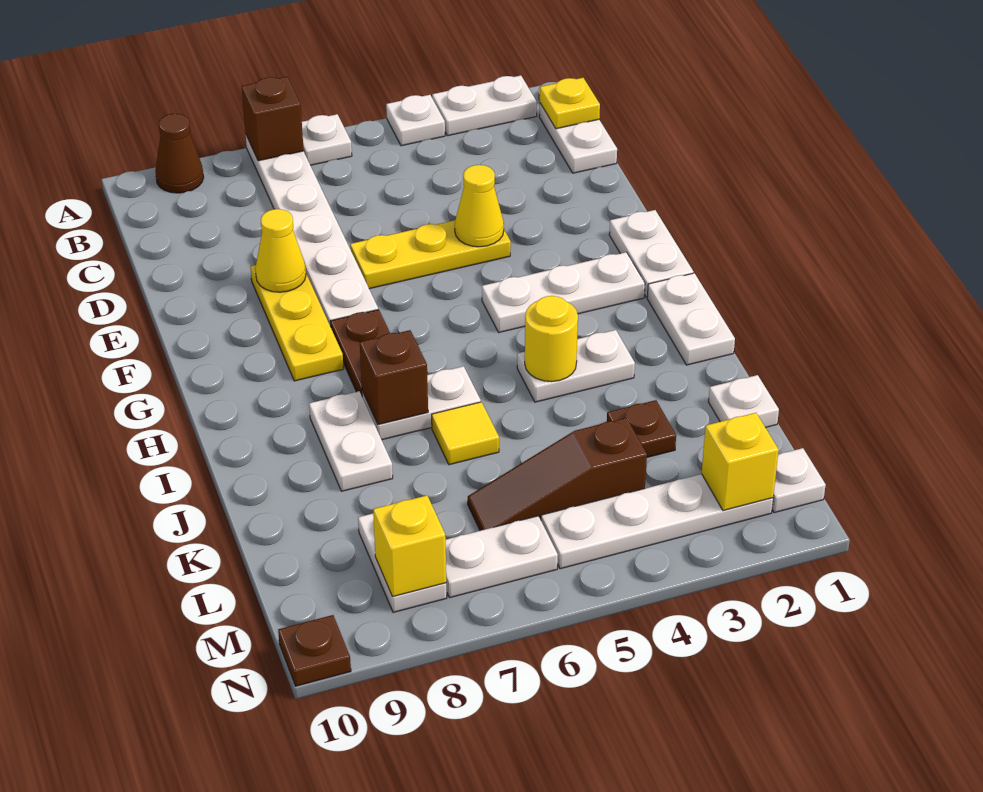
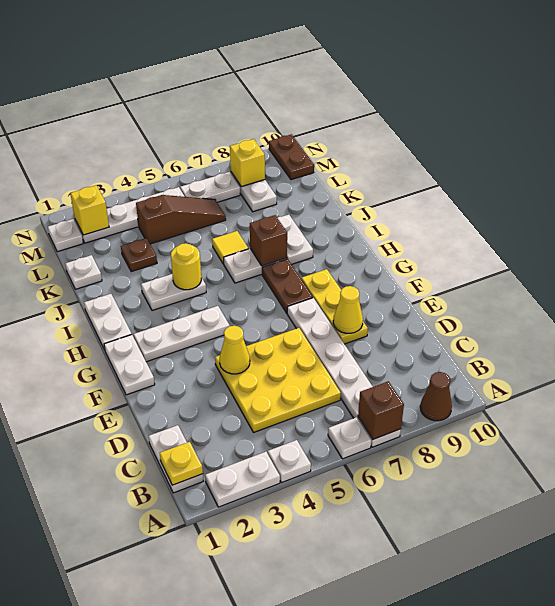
yellow plate E4:E6 level 1 -> yellow plate C4:E6 level 1
brown plate N10 level 1 -> brown plate M10:N10 level 1

